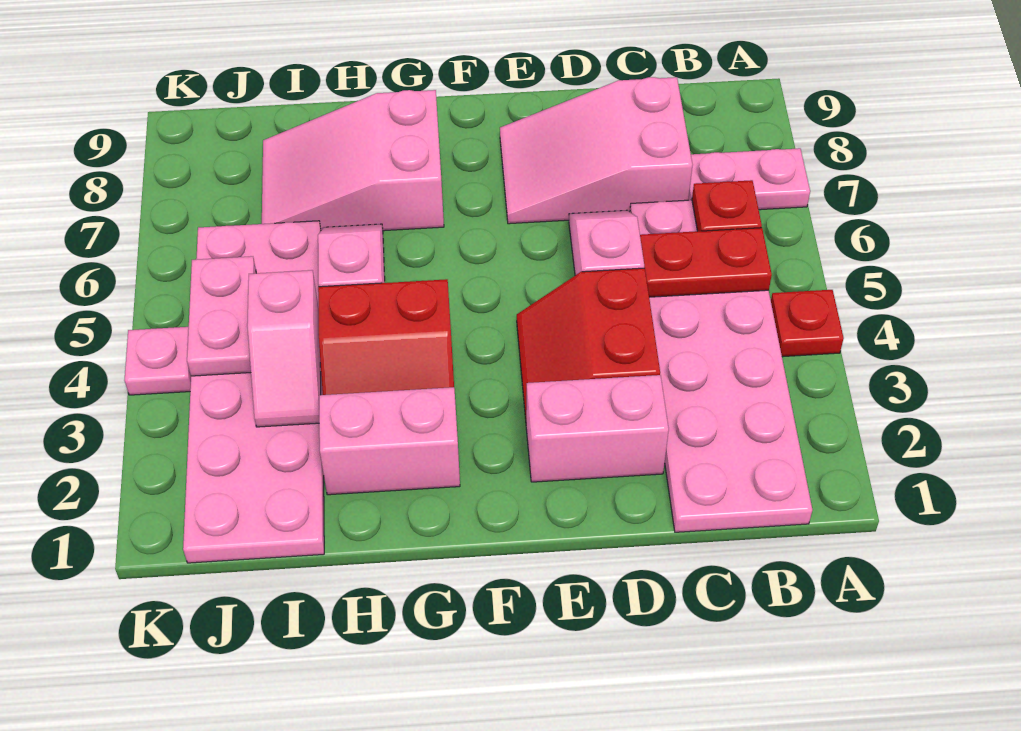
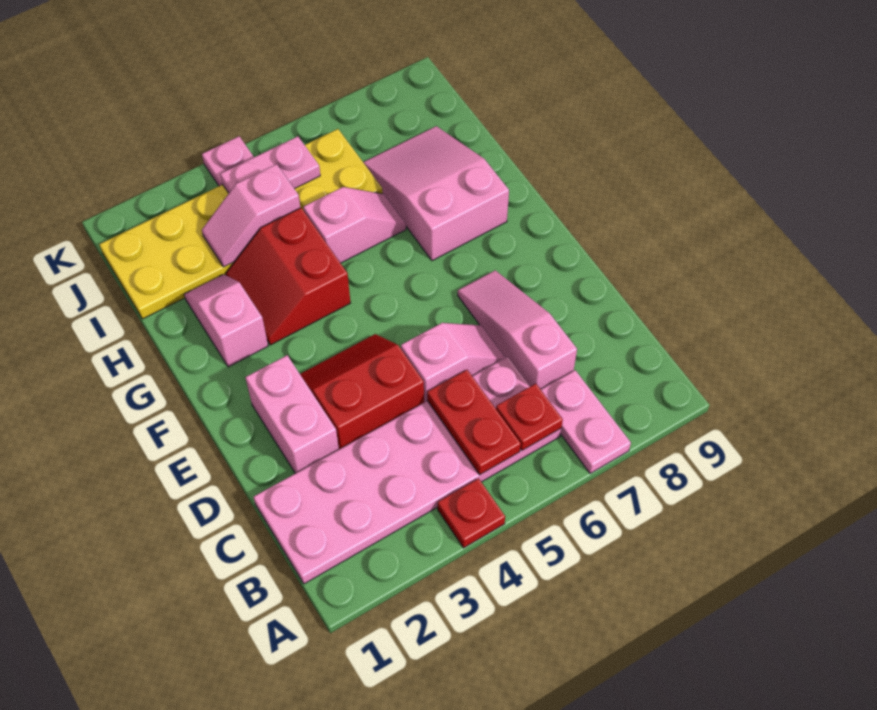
pink slope C7:E8 level 1 top C -> pink slope C7:E7 level 1 top C
pink brick G2:H2 level 1 -> pink slope G2:H2 level 1 top G
pink plate I1:J6 level 1 -> yellow plate I1:J6 level 1

